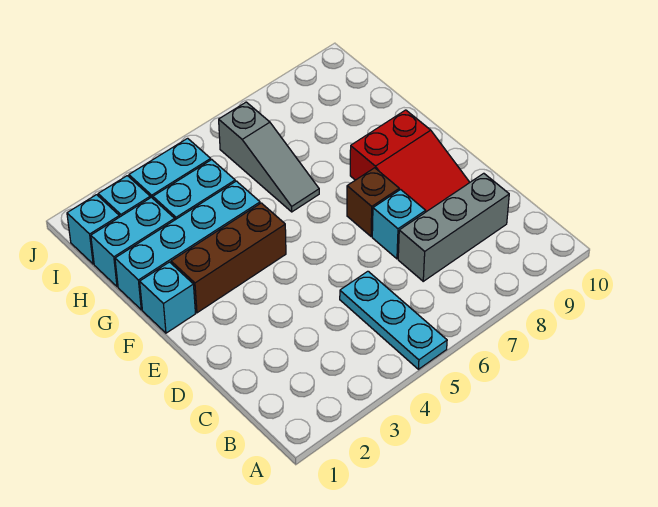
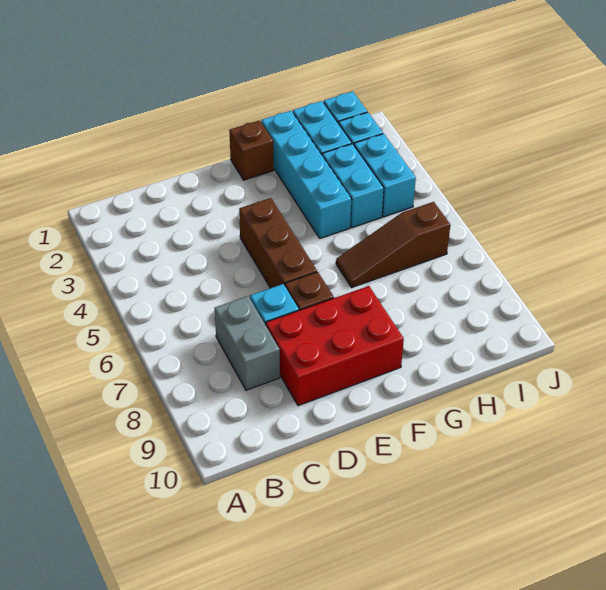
cyan plate A5:C5 level 1 -> none
grey brick C7:C9 level 1 -> grey brick C7:C8 level 1
red slope D8:F9 level 1 top F -> red brick D8:F9 level 1
cyan brick F1 level 1 -> brown brick F1 level 1
brown brick F2:F4 level 1 -> brown brick E4:E6 level 1
grey slope G6:I6 level 1 top I -> brown slope G6:I6 level 1 top I

